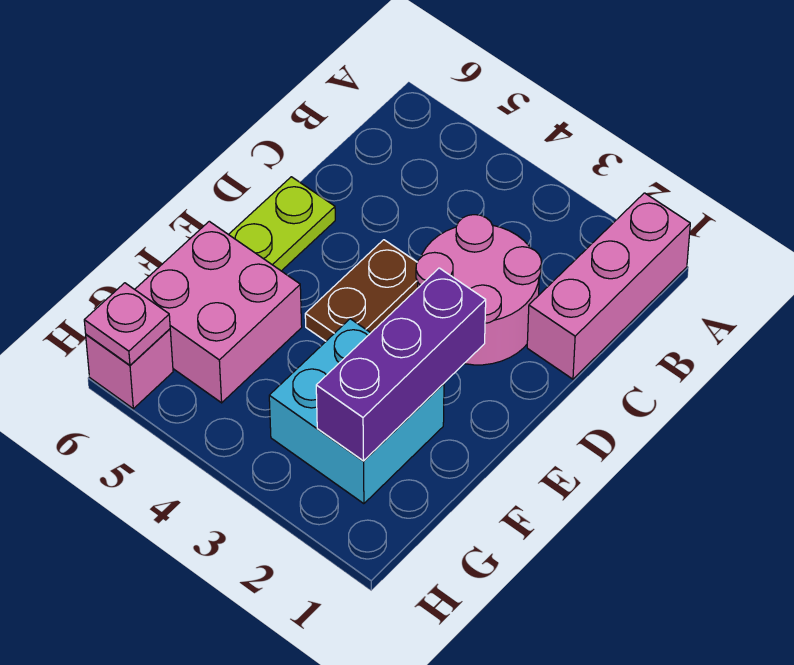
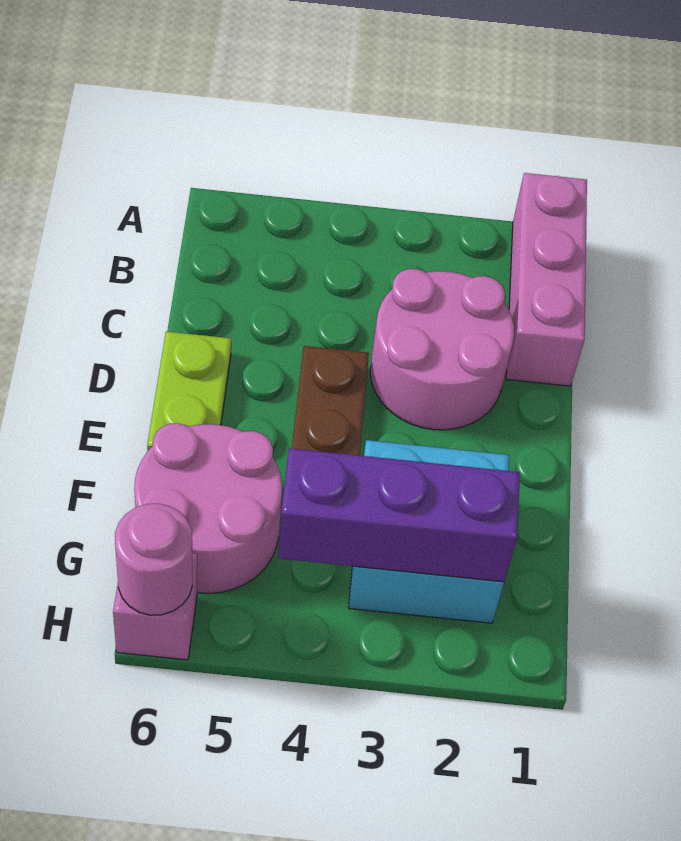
purple brick E2:G2 level 2 -> purple brick G2:G4 level 2
pink brick F5:G6 level 1 -> pink round brick F5:G6 level 1
pink plate H6 level 2 -> pink round brick H6 level 2

